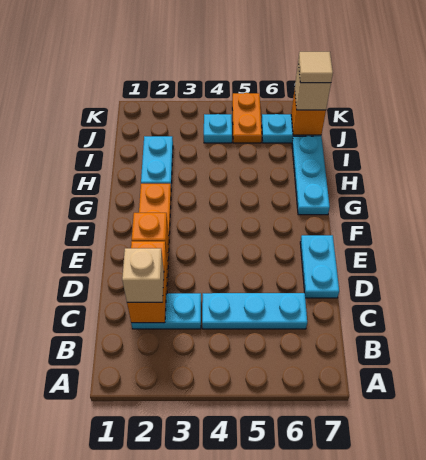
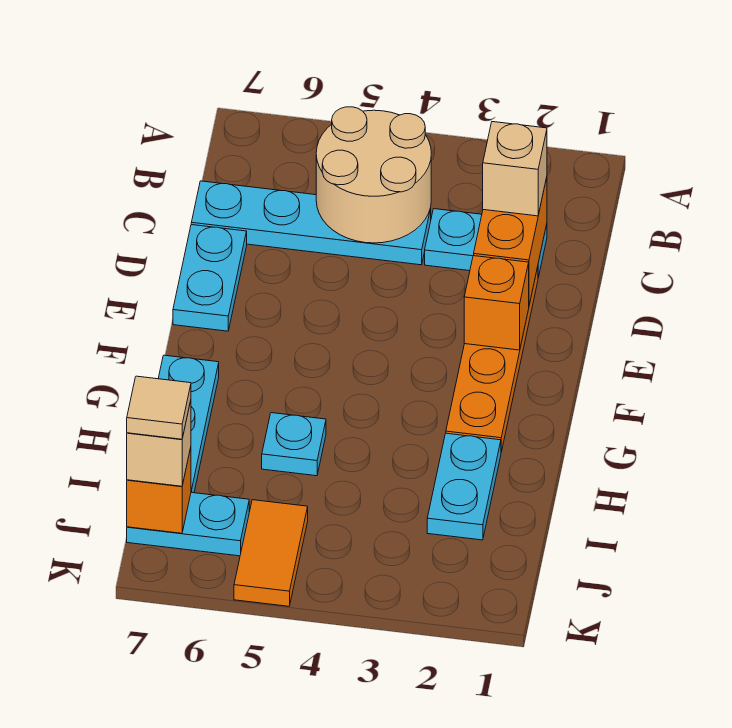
none -> tan round brick B4:C5 level 2
cyan plate C4:C6 level 1 -> cyan plate C4:C7 level 1
cyan plate J4 level 1 -> cyan plate H5 level 1
orange plate J5:K5 level 1 -> orange tile J5:K5 level 1

